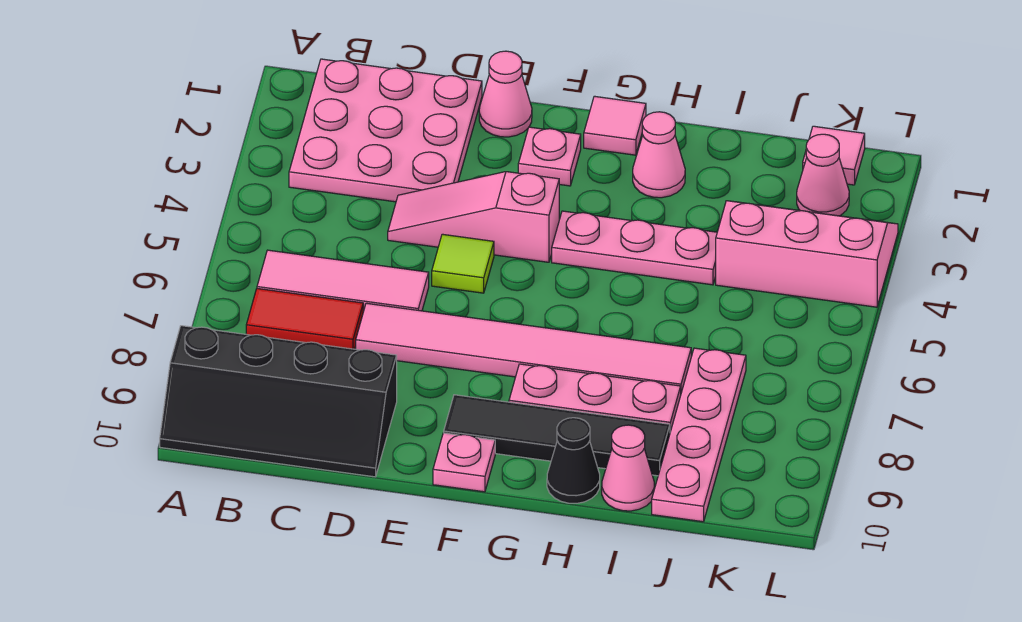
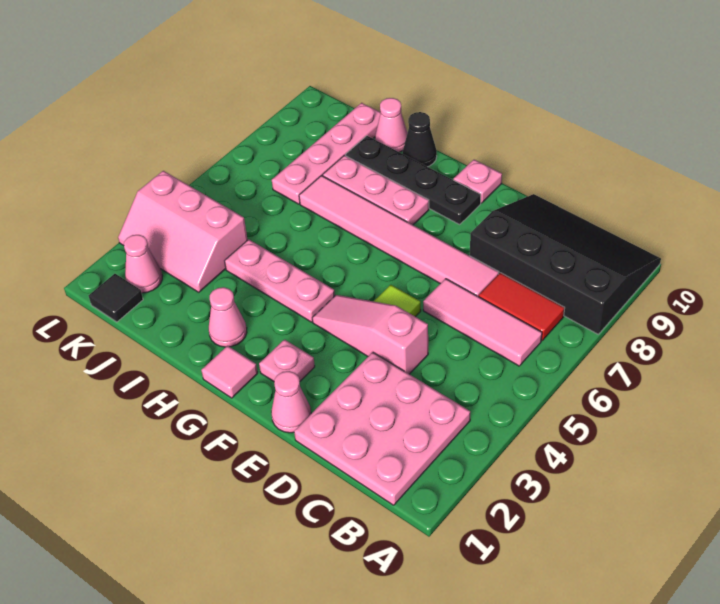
black slope A9:D10 level 1 top 9 -> black slope A8:D10 level 1 top 8
pink slope D4:F4 level 1 top F -> pink slope D4:F4 level 1 top D
black tile F9:I9 level 1 -> black plate F9:I9 level 1
pink tile K1 level 1 -> black tile K1 level 1

